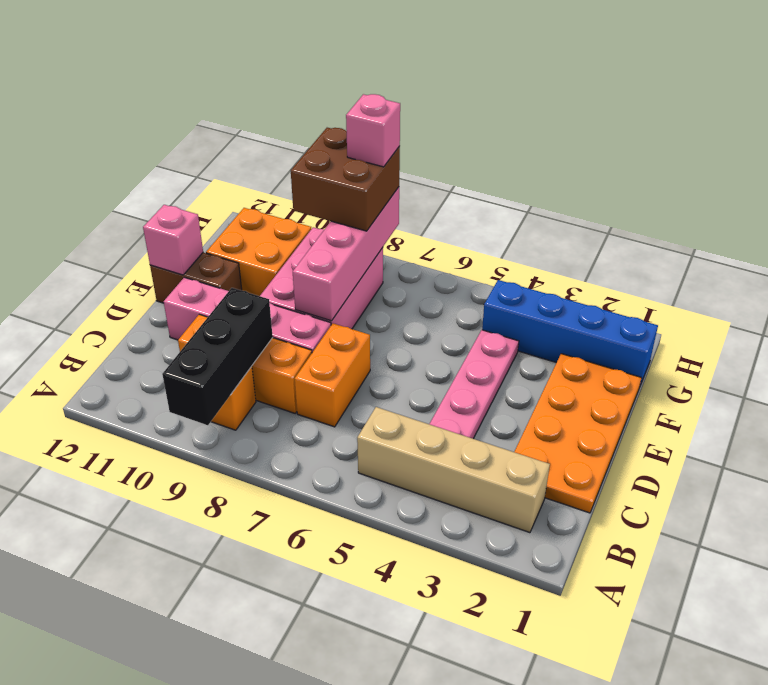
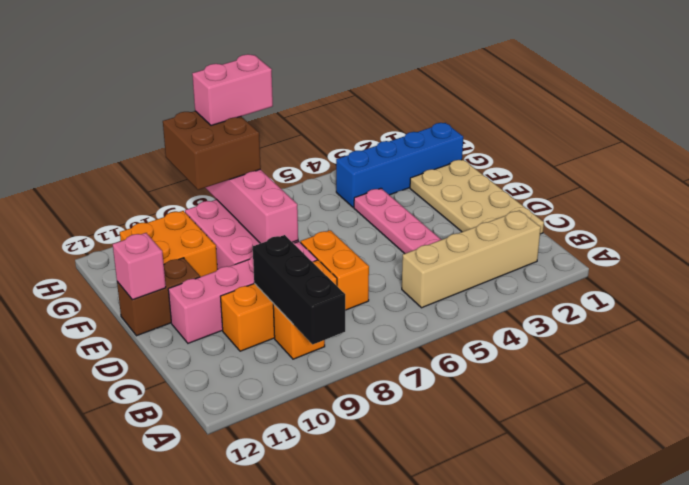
orange plate C1:F2 level 1 -> tan plate C1:F2 level 1
pink brick H8 level 4 -> pink brick H7:H8 level 4

